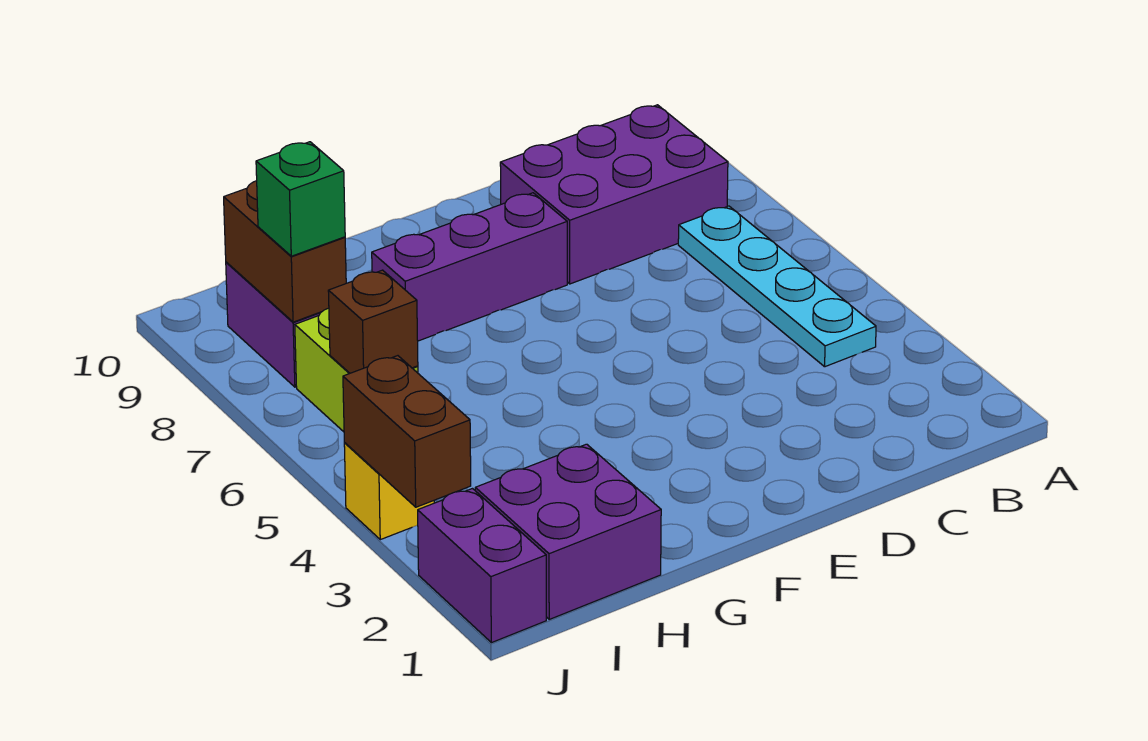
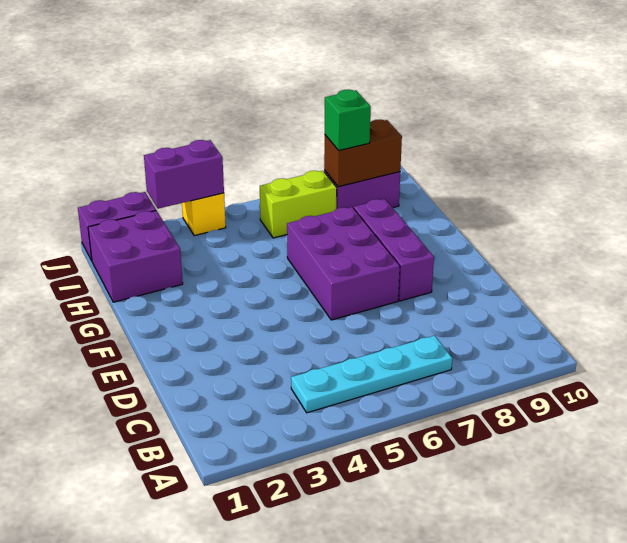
purple brick B8:D9 level 1 -> purple brick E6:G7 level 1
brown brick I6 level 2 -> none
brown brick J3:J4 level 2 -> purple brick J3:J4 level 2

